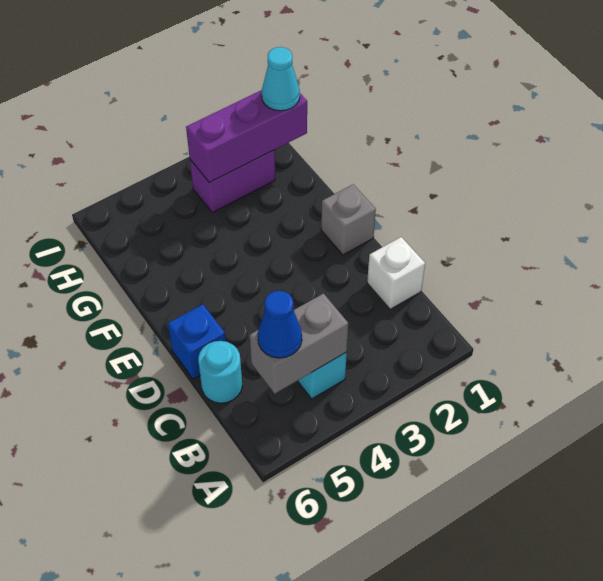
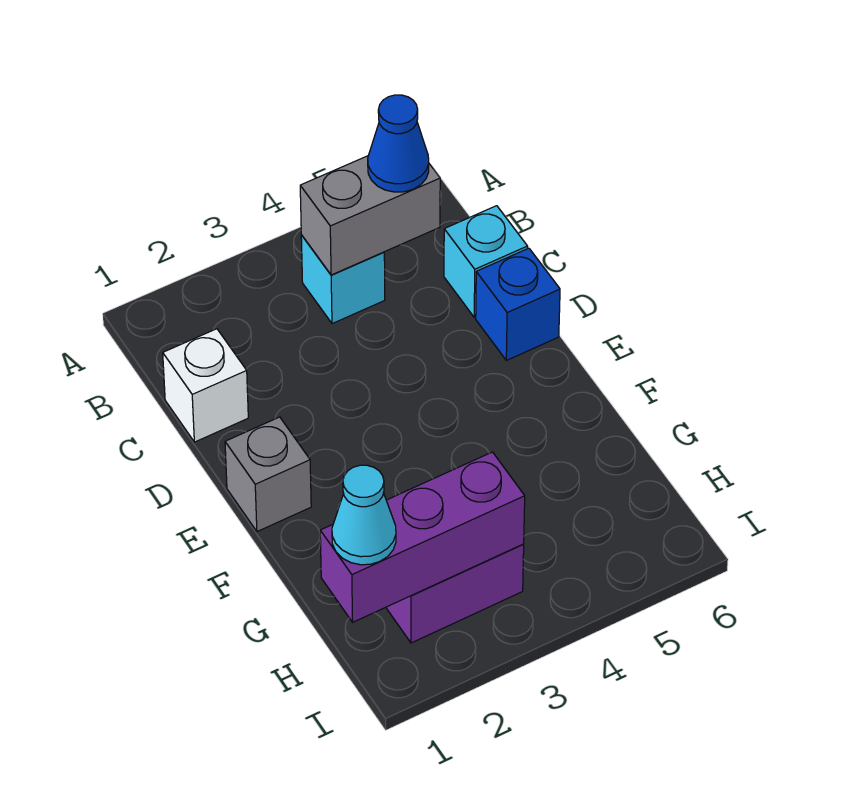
cyan round brick C6 level 1 -> cyan brick C6 level 1

